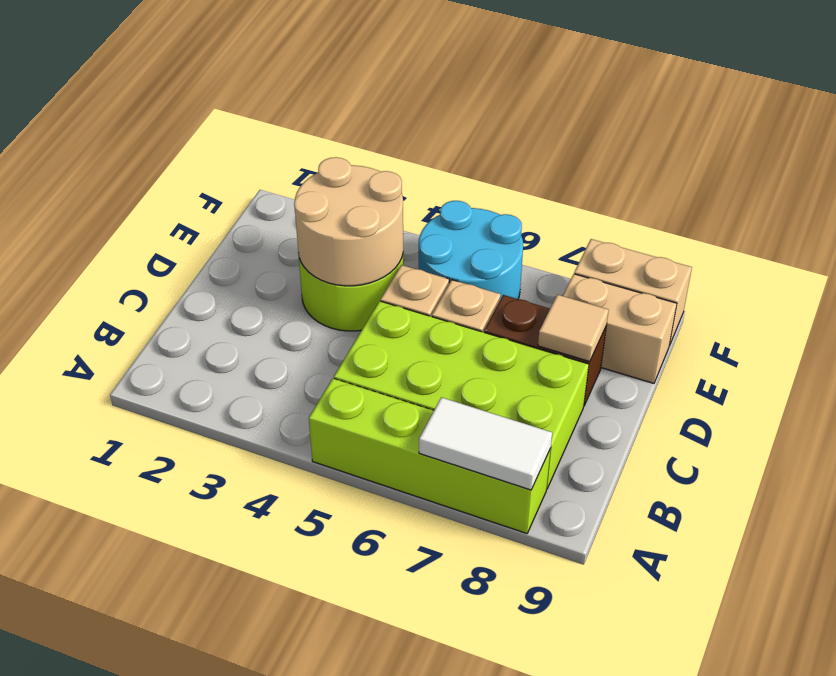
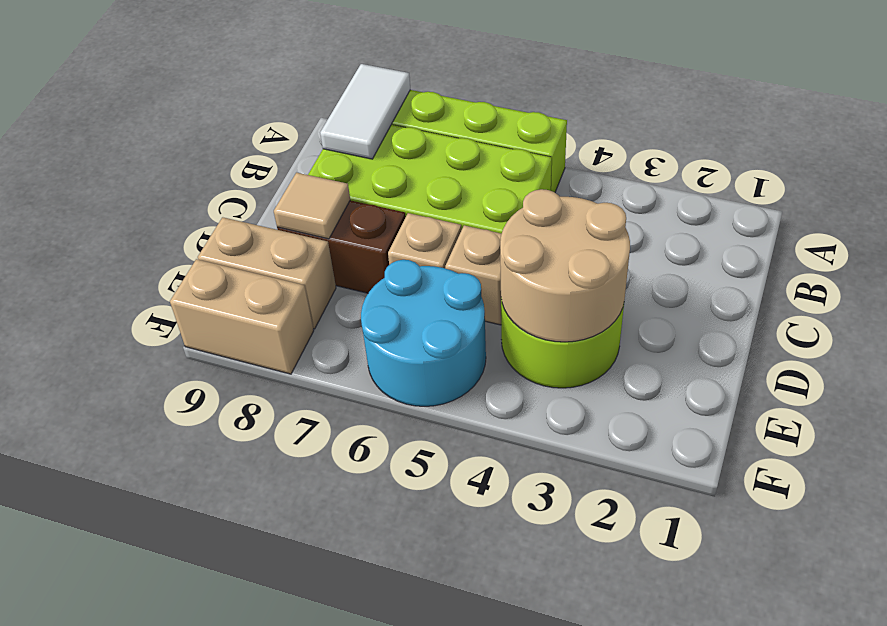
white tile A7:A8 level 2 -> white tile A8:B8 level 2

